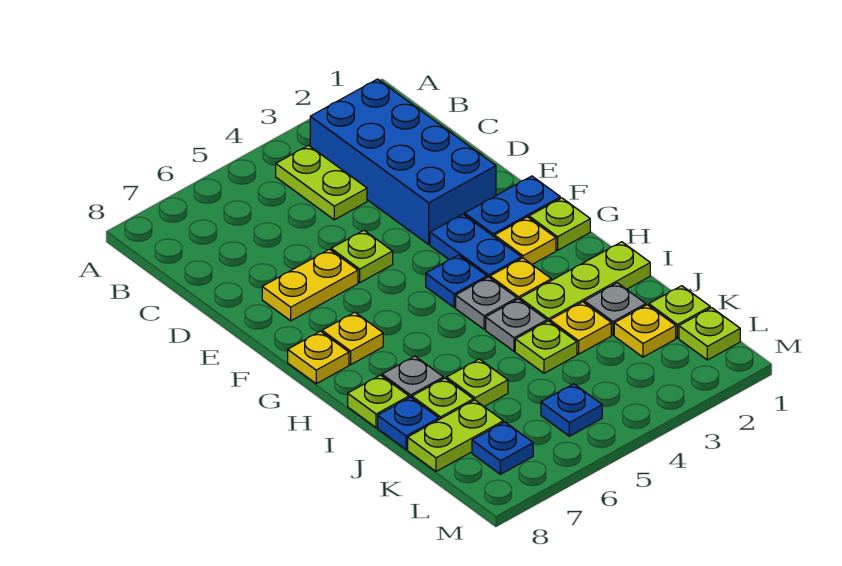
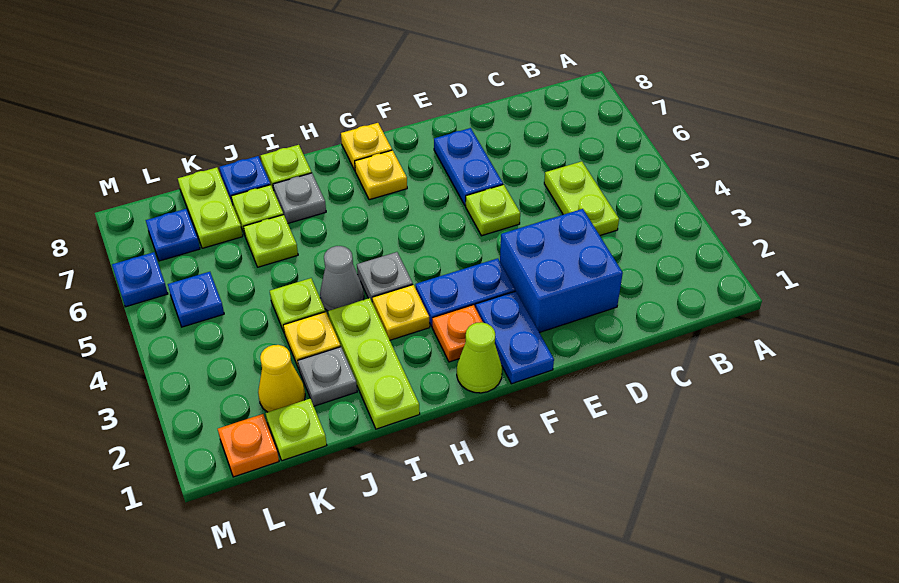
blue brick B2:E3 level 1 -> blue brick D2:E3 level 1
lime plate B4:C4 level 1 -> lime plate C4:C5 level 1
yellow plate E6:E7 level 1 -> blue plate E6:E7 level 1
lime plate G1 level 1 -> lime cone G1 level 1
yellow plate G2 level 1 -> orange plate G2 level 1
blue plate G4 level 1 -> blue plate M6 level 1
grey plate I4 level 1 -> grey cone I4 level 1
yellow plate K2 level 1 -> yellow cone K2 level 1
lime plate L1 level 1 -> orange plate L1 level 1

